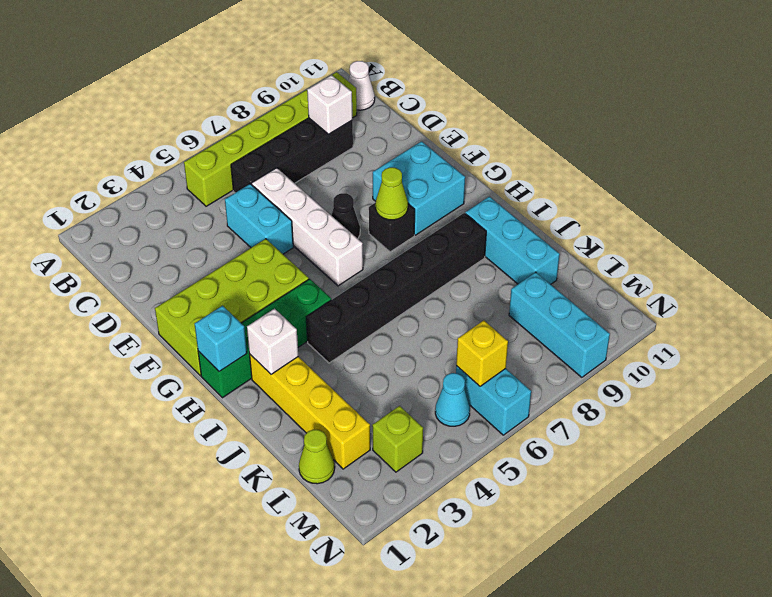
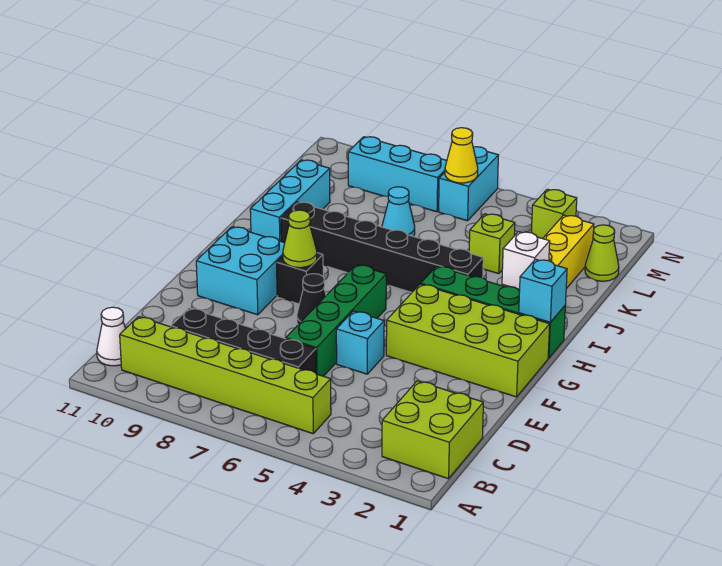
none -> lime brick B1:C2 level 1
white brick C9 level 2 -> none
cyan brick D5:E5 level 1 -> cyan brick E5 level 1
white brick D6:G6 level 1 -> green brick D6:G6 level 1
none -> lime brick K4 level 1
cyan brick L9:N9 level 1 -> cyan brick M7:M9 level 1
cyan cone M5 level 1 -> cyan cone K7 level 1
yellow brick M6 level 2 -> yellow cone M6 level 2

